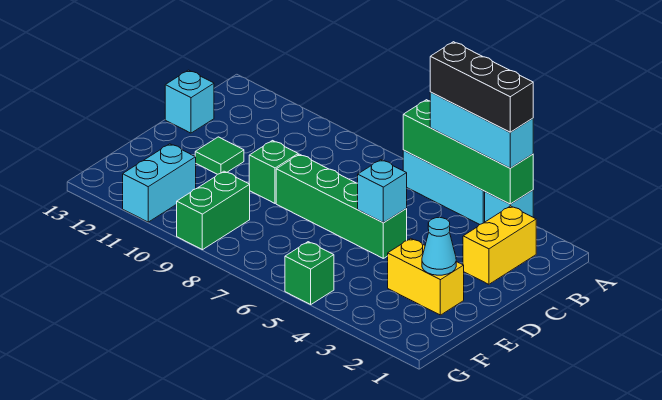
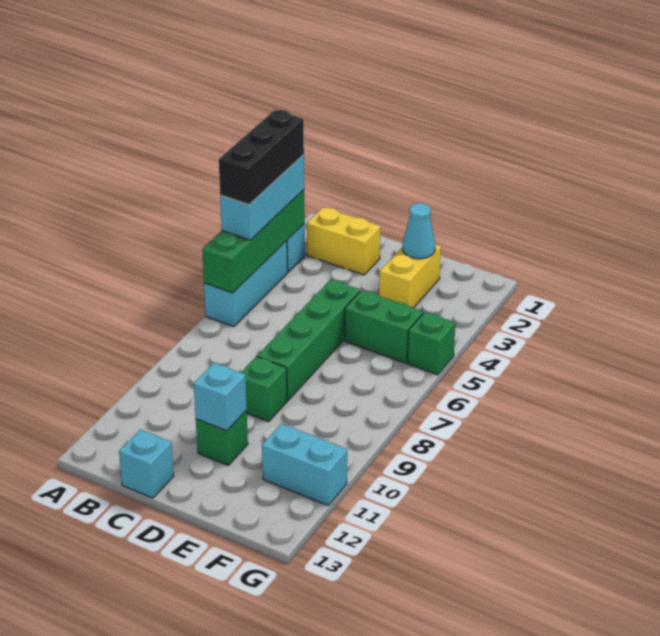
cyan brick D5 level 2 -> cyan brick D11 level 2
green tile D11 level 1 -> green brick D11 level 1
green brick F9:G9 level 1 -> green brick E5:F5 level 1

